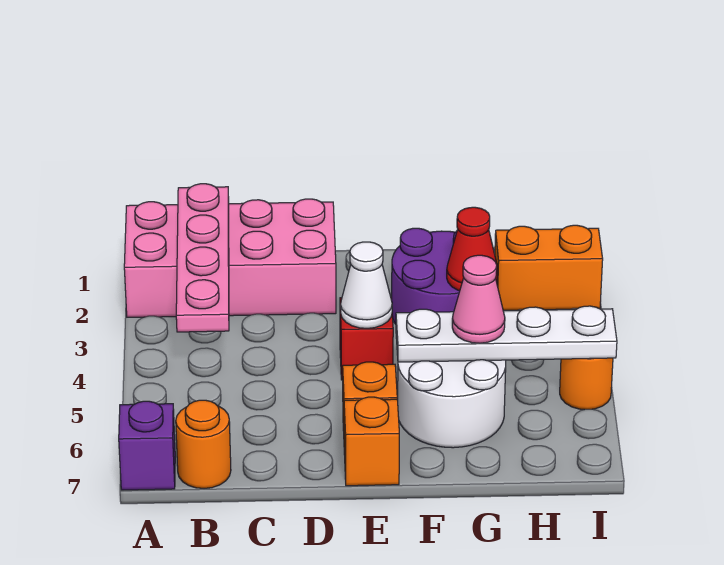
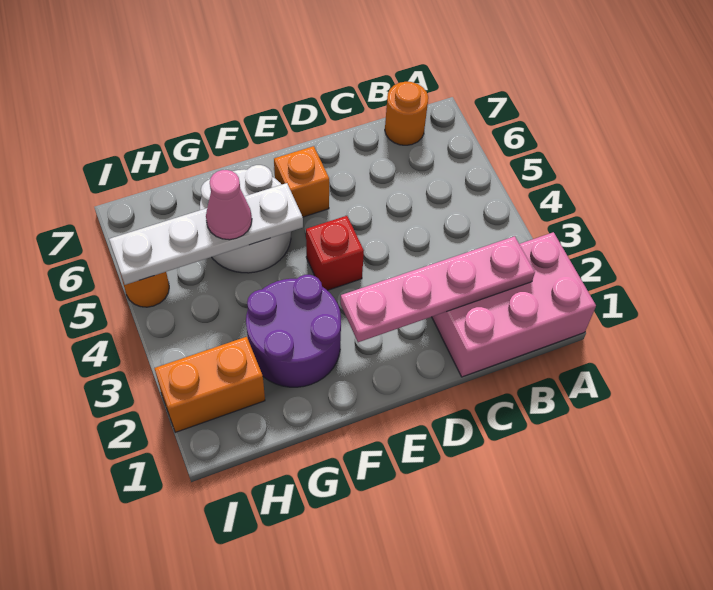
pink brick A1:D2 level 1 -> pink brick A1:C2 level 1
purple brick A7 level 1 -> none
pink plate B1:B4 level 2 -> pink plate B2:E2 level 2
white cone E4 level 2 -> none
orange brick E7 level 1 -> none
red cone G3 level 2 -> none

